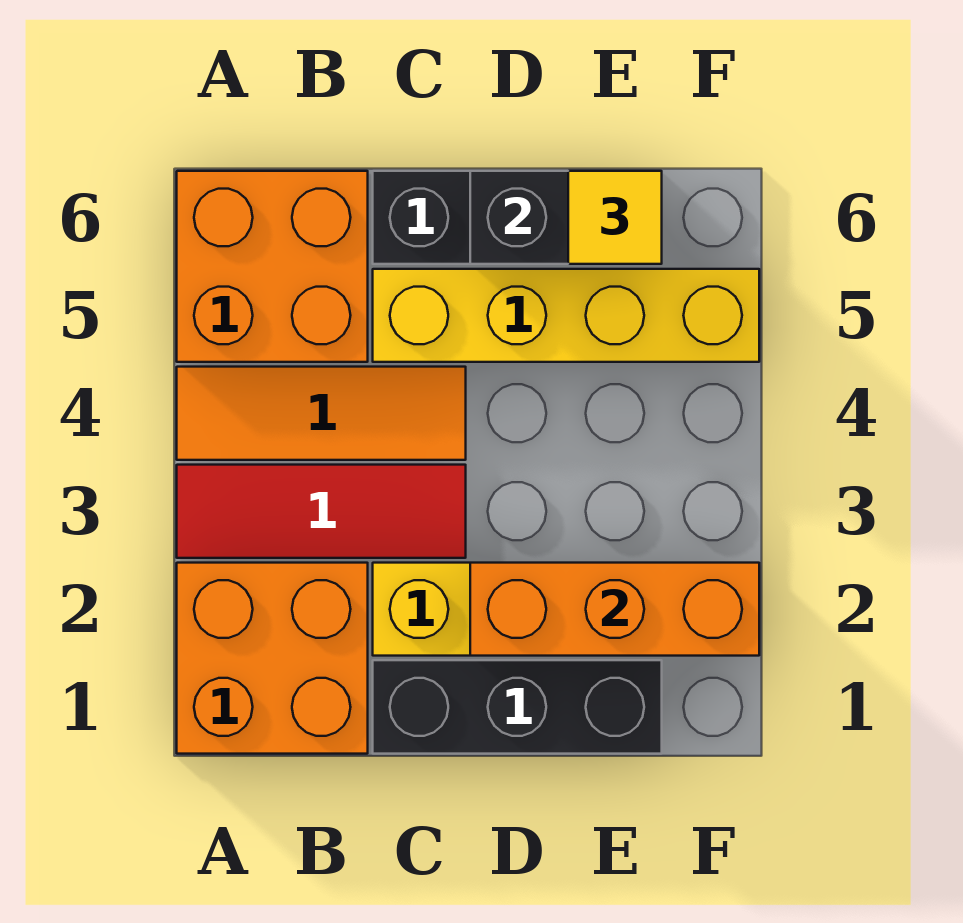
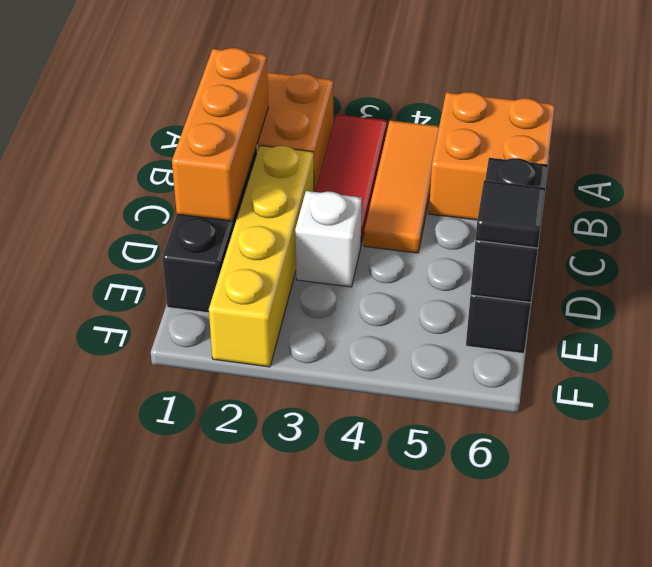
yellow brick C5:F5 level 1 -> none
orange brick D2:F2 level 2 -> orange brick B1:D1 level 2
none -> white brick D3 level 1
yellow tile E6 level 3 -> black tile E6 level 3

